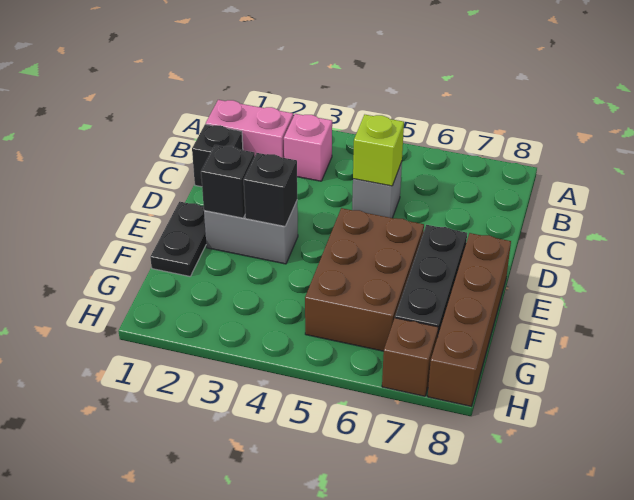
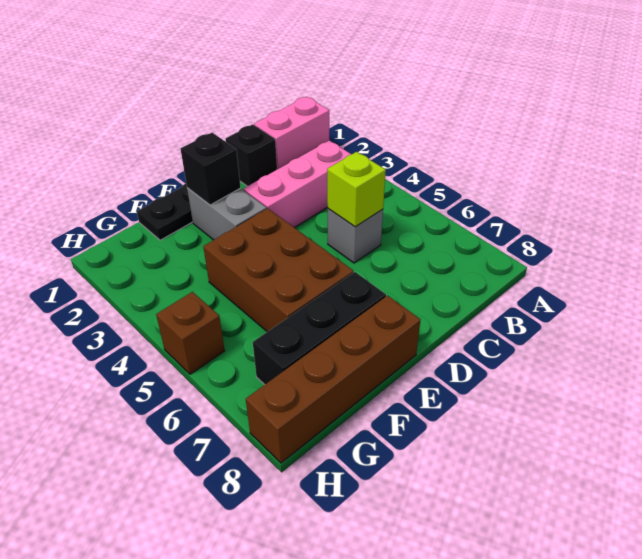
pink brick B1:B2 level 1 -> pink brick A1:B1 level 1
pink brick B3 level 1 -> pink brick B3:D3 level 1
black brick E3 level 2 -> none
brown brick E5:G6 level 1 -> brown brick E4:F6 level 1
brown brick H7 level 1 -> brown brick H5 level 1

